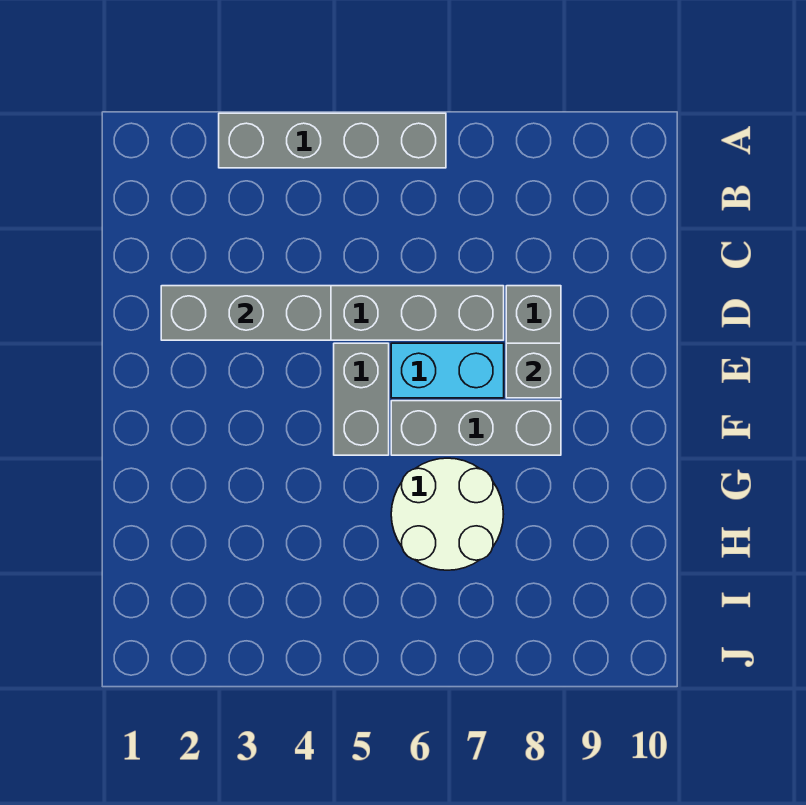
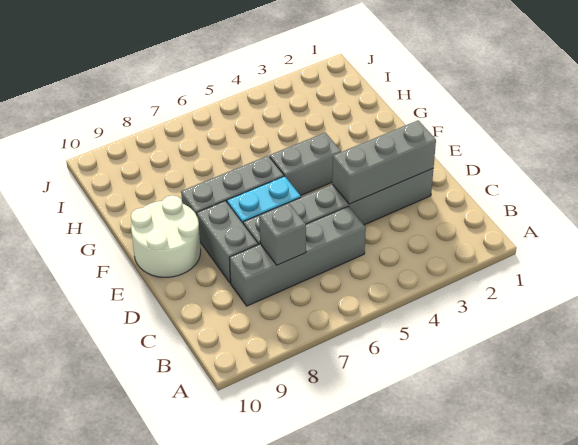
grey brick A3:A6 level 1 -> grey brick C5:C8 level 1
grey brick E5:F5 level 1 -> grey brick F4:F5 level 1
grey brick E8 level 2 -> grey brick C7 level 2
white round brick G6:H7 level 1 -> white round brick E9:F10 level 1

